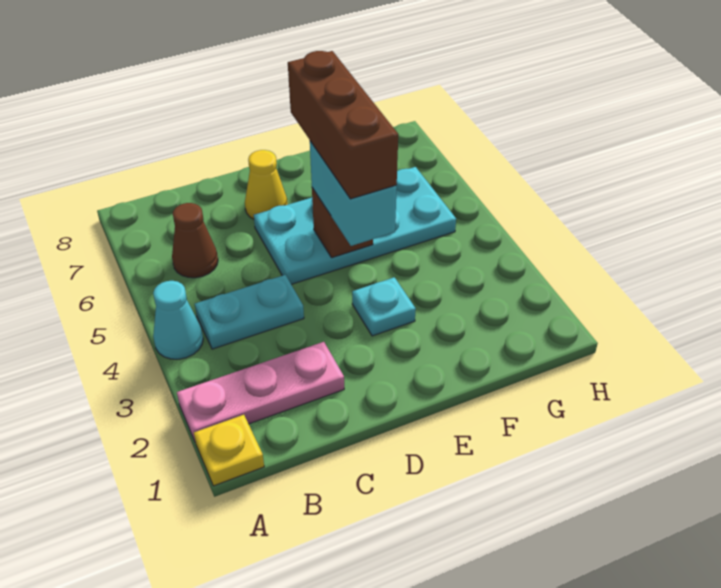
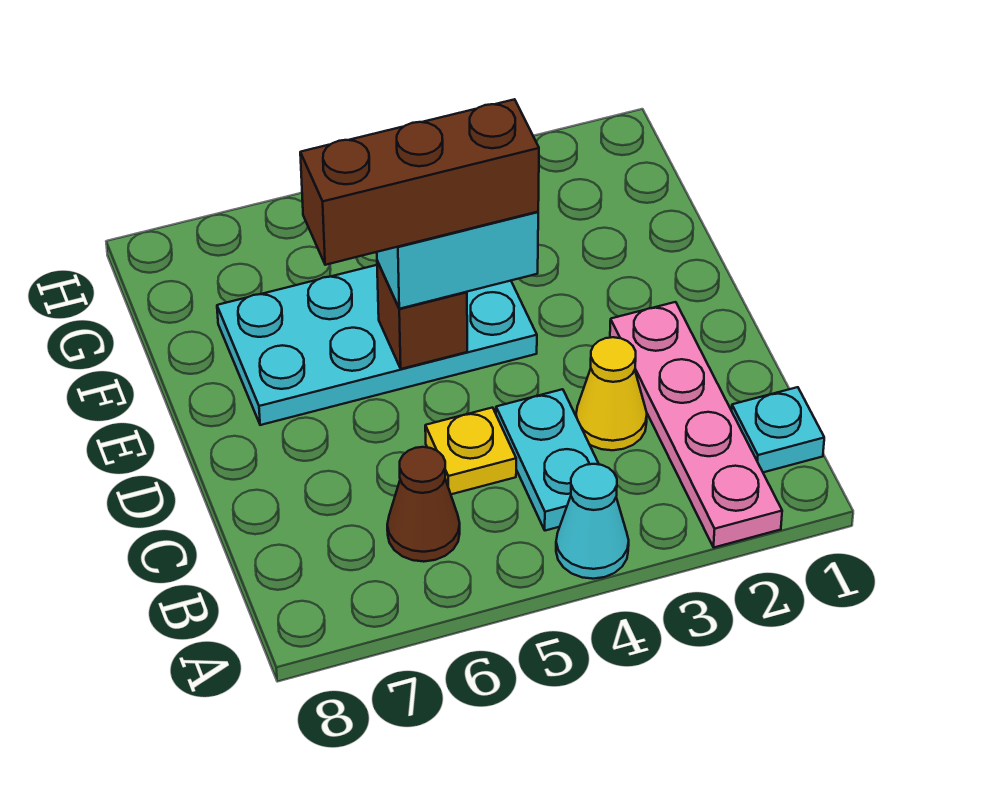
yellow plate A1 level 1 -> yellow plate C5 level 1
pink plate A2:C2 level 1 -> pink plate A2:D2 level 1
cyan plate D5:G6 level 1 -> cyan plate E4:F7 level 1
yellow cone D7 level 1 -> yellow cone C3 level 1
cyan plate E3 level 1 -> cyan plate B1 level 1

